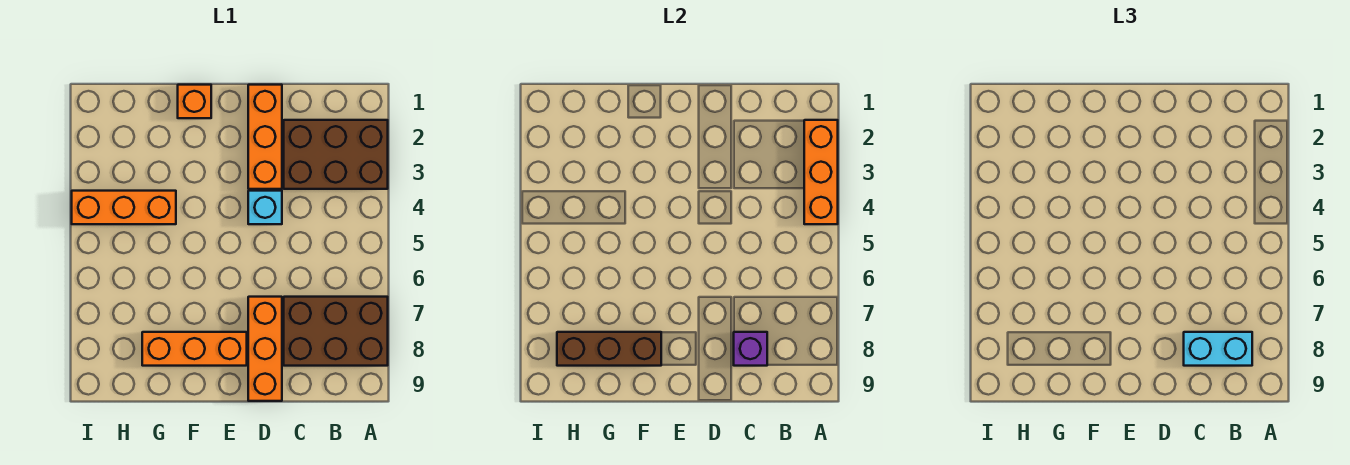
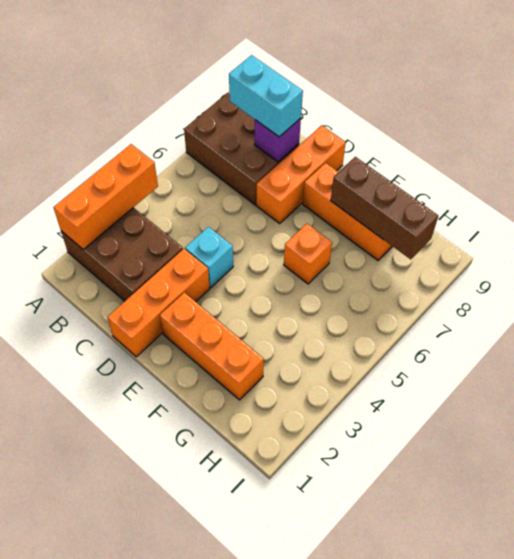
orange brick F1 level 1 -> orange brick F6 level 1
orange brick G4:I4 level 1 -> orange brick E2:G2 level 1

